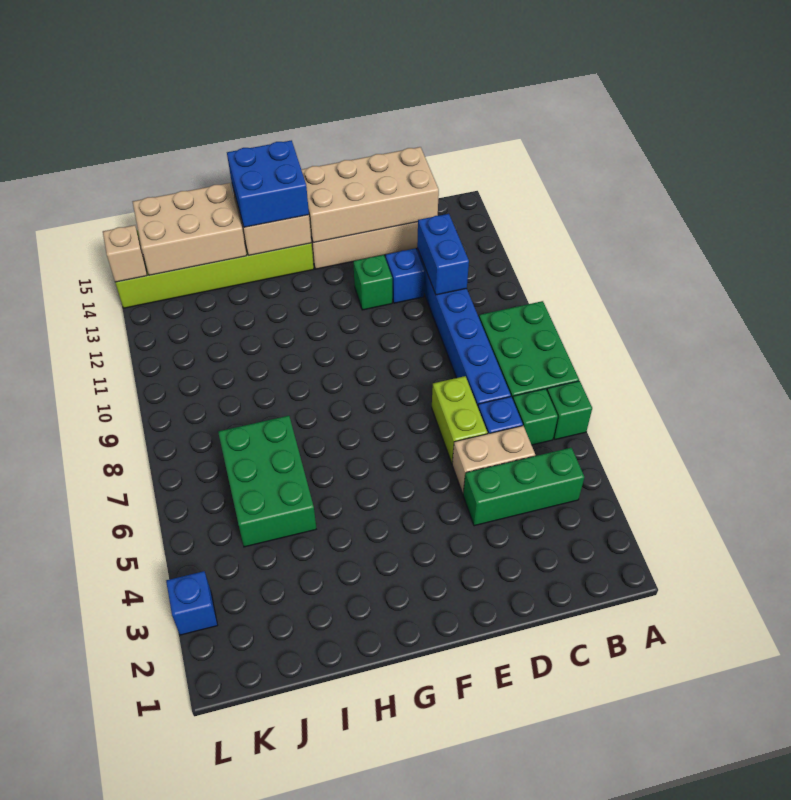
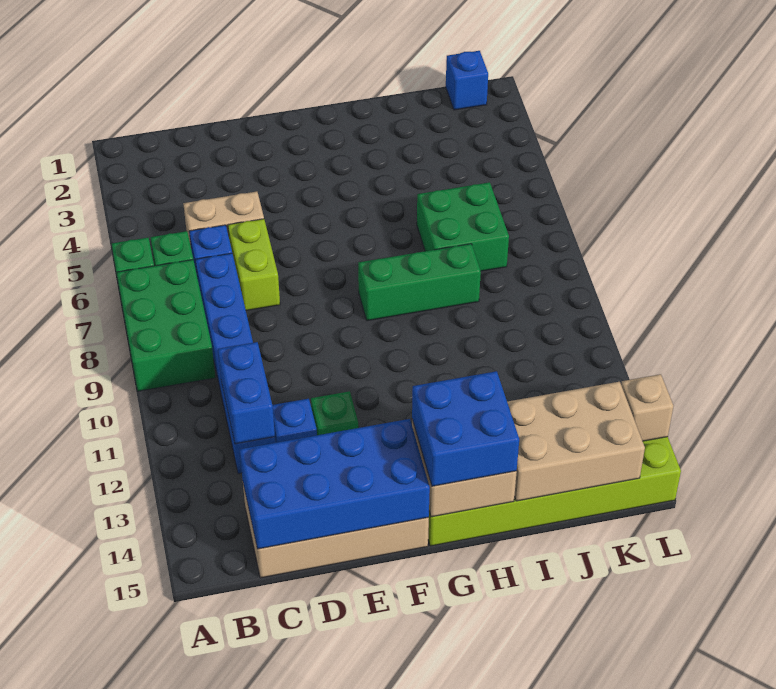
green brick B4:D4 level 1 -> green brick G8:I8 level 1
tan brick C14:F15 level 2 -> blue brick C14:F15 level 2
green brick I5:J7 level 1 -> green brick I6:J7 level 1
blue brick L3 level 1 -> blue brick K1 level 1

